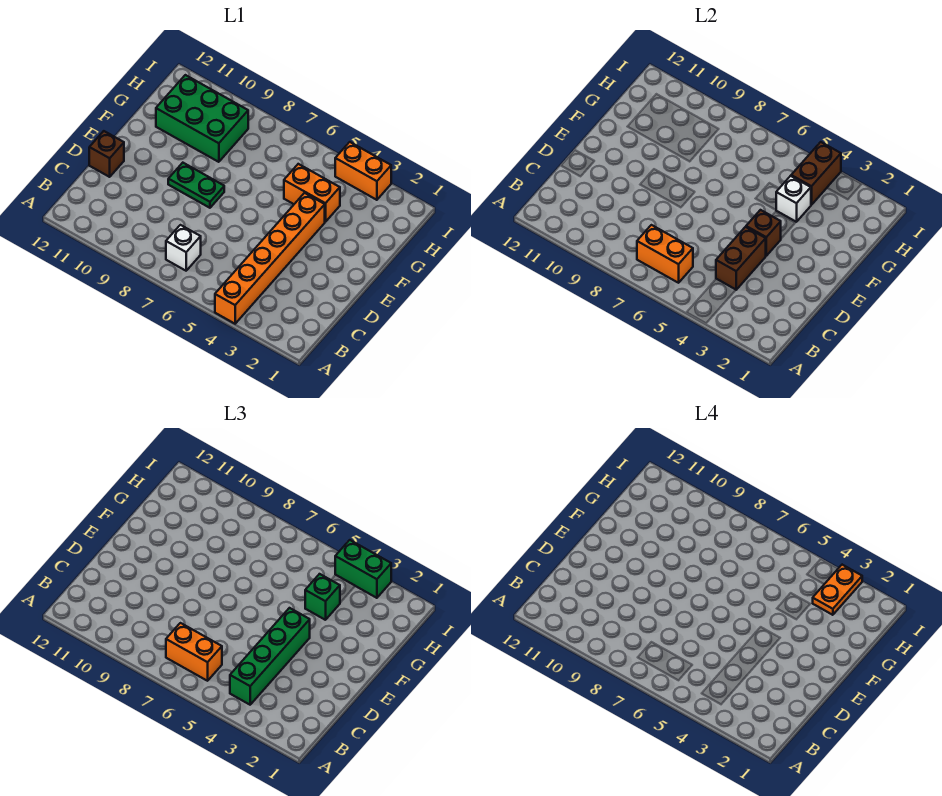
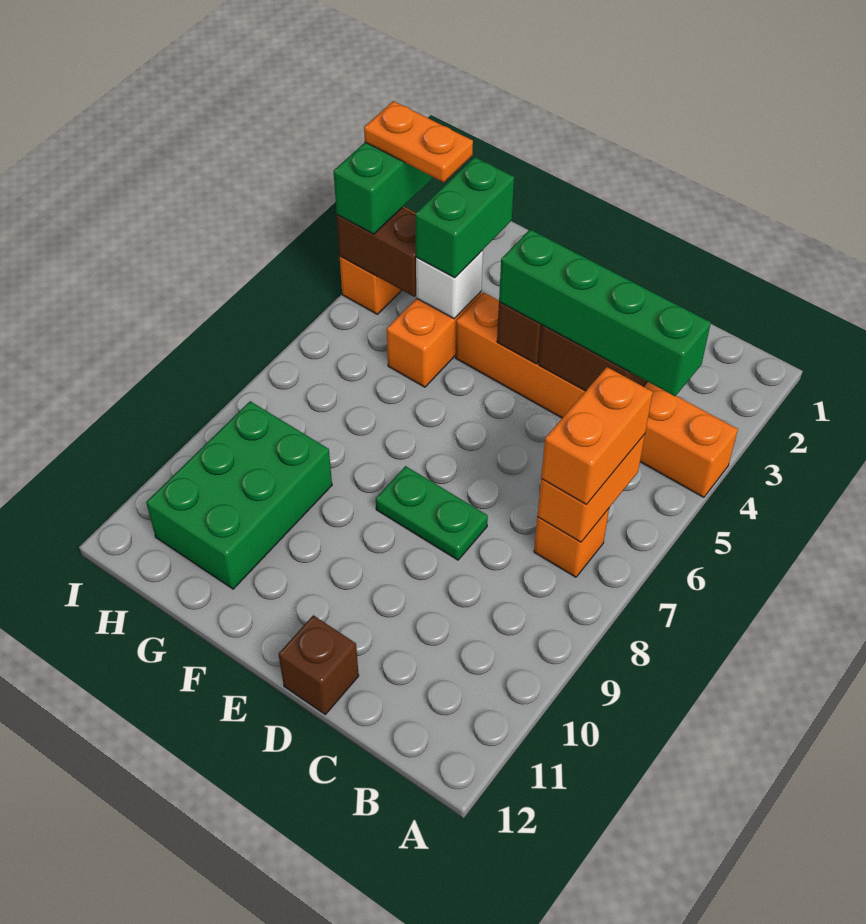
white brick B7 level 1 -> orange brick B7 level 1
green plate E8:E9 level 1 -> green plate D8:E8 level 1
green brick G4 level 3 -> green brick G3:G4 level 3

